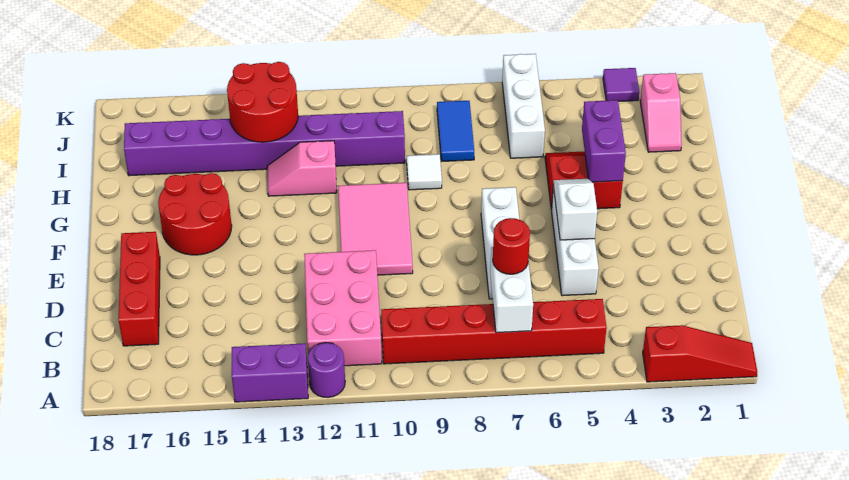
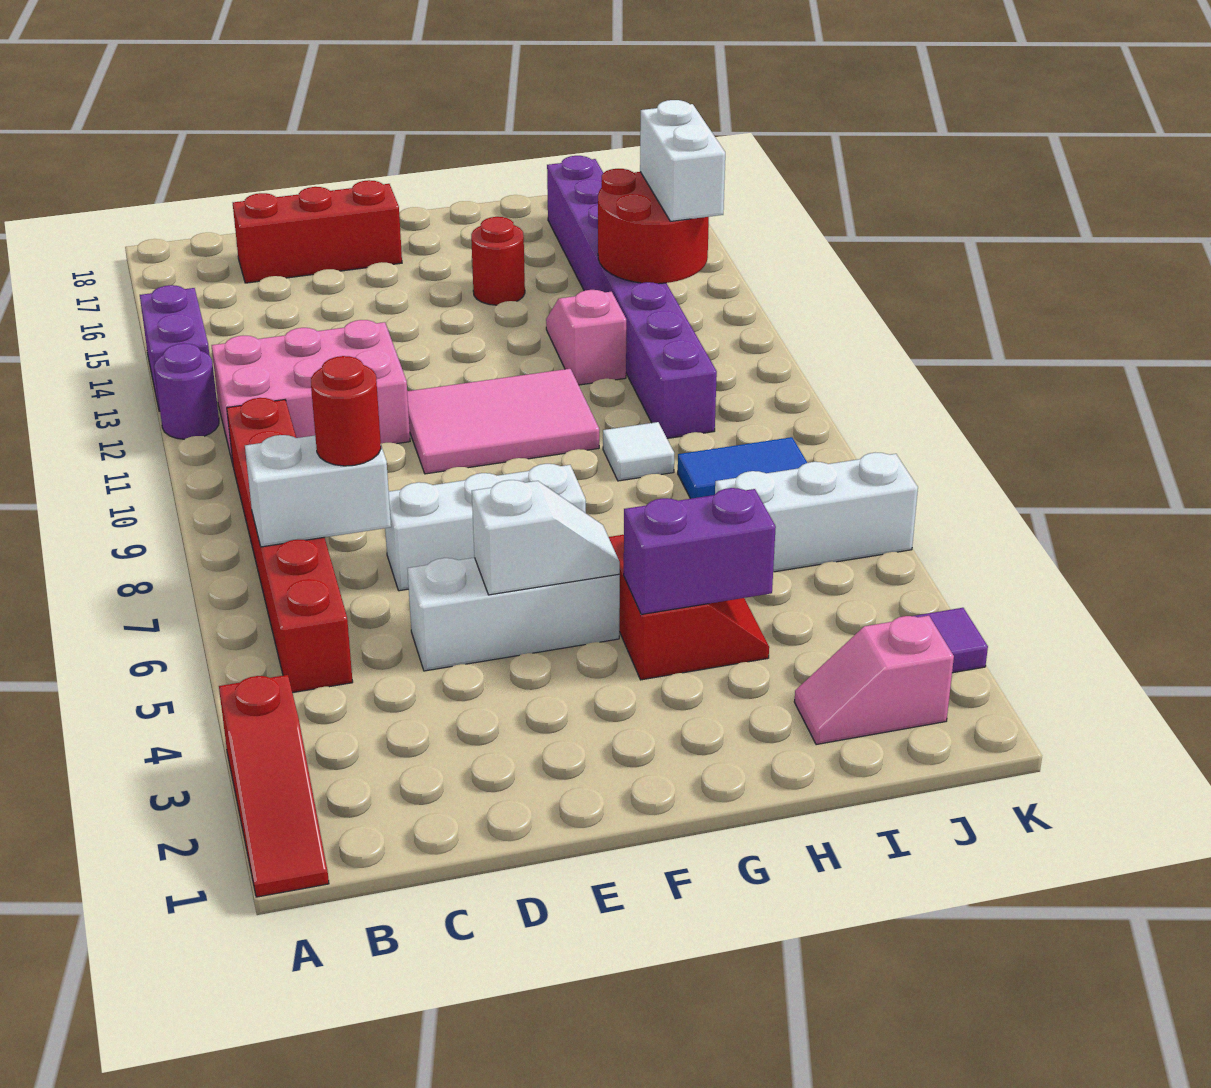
red round brick F15:G16 level 1 -> red round brick G15 level 1
none -> white brick J13:J14 level 3

